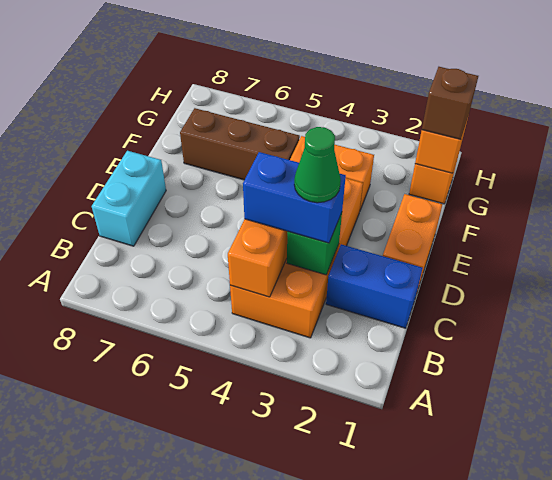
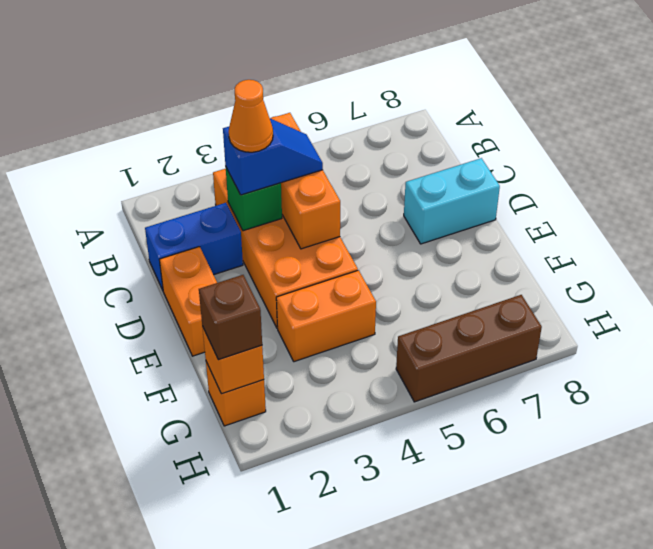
blue brick C3:C4 level 3 -> blue slope C3:C4 level 3 top 3
green cone C3 level 4 -> orange cone C3 level 4
cyan brick C8:D8 level 1 -> cyan brick D7:D8 level 1
brown brick F5:F7 level 1 -> brown brick H5:H7 level 1

